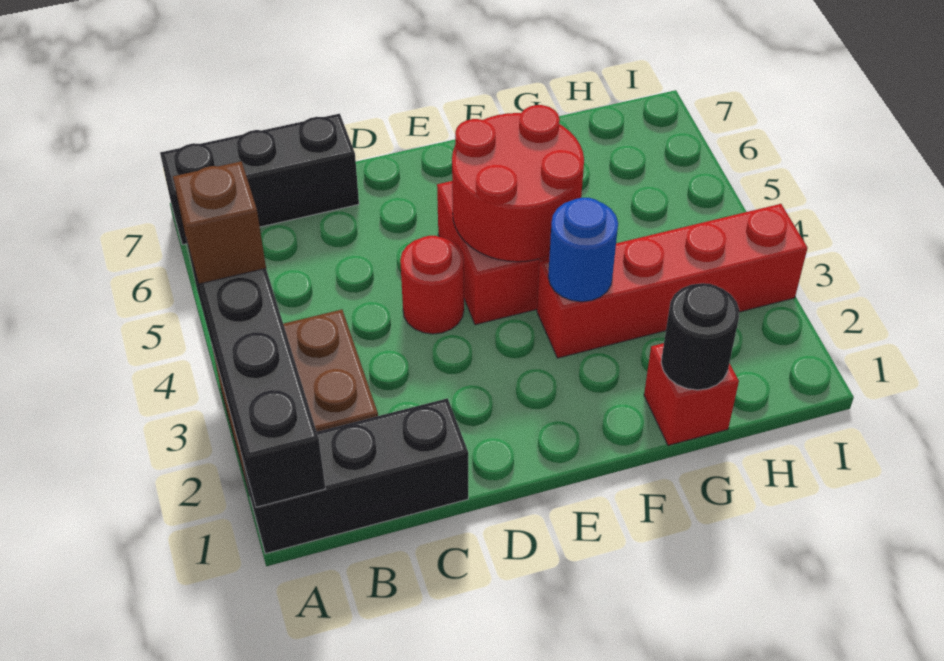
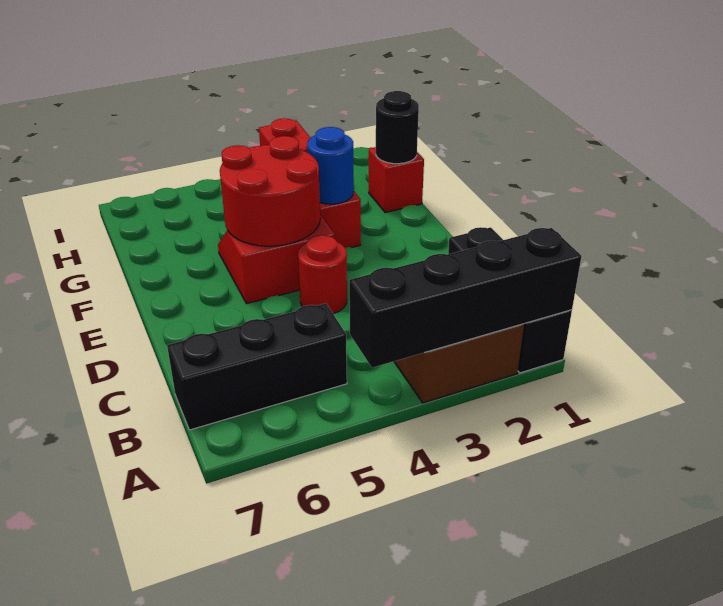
brown brick A4 level 3 -> none
black brick A7:C7 level 1 -> black brick B5:B7 level 1

